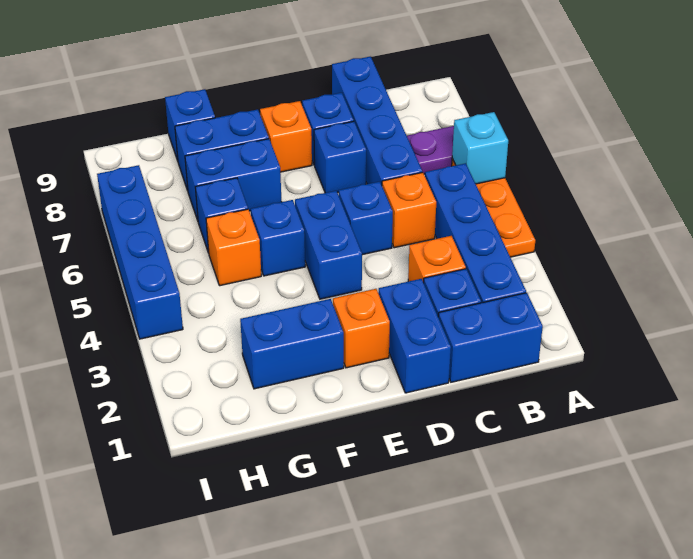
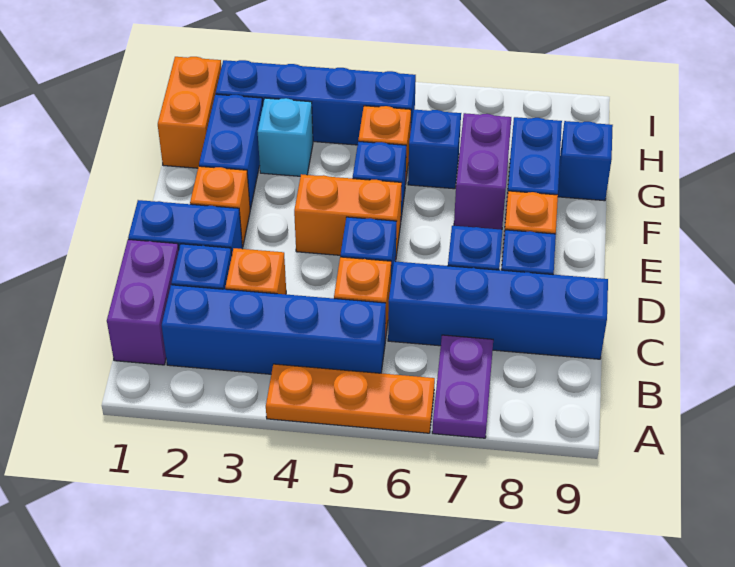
cyan brick A6 level 2 -> cyan brick G3 level 1
blue brick B1:C1 level 1 -> purple brick B1:C1 level 1
blue brick E4:E5 level 1 -> orange brick E4:E5 level 1
blue brick F7:G7 level 1 -> purple brick F7:G7 level 1
none -> orange brick G1:H1 level 1
blue brick I4:I7 level 1 -> blue brick H2:H5 level 1

